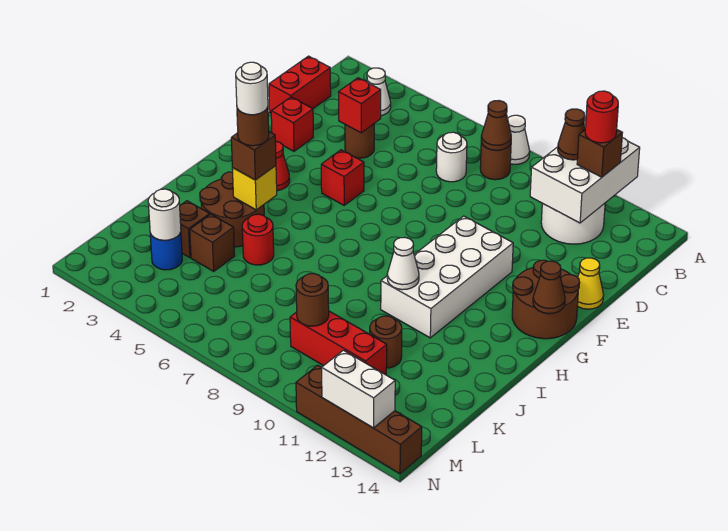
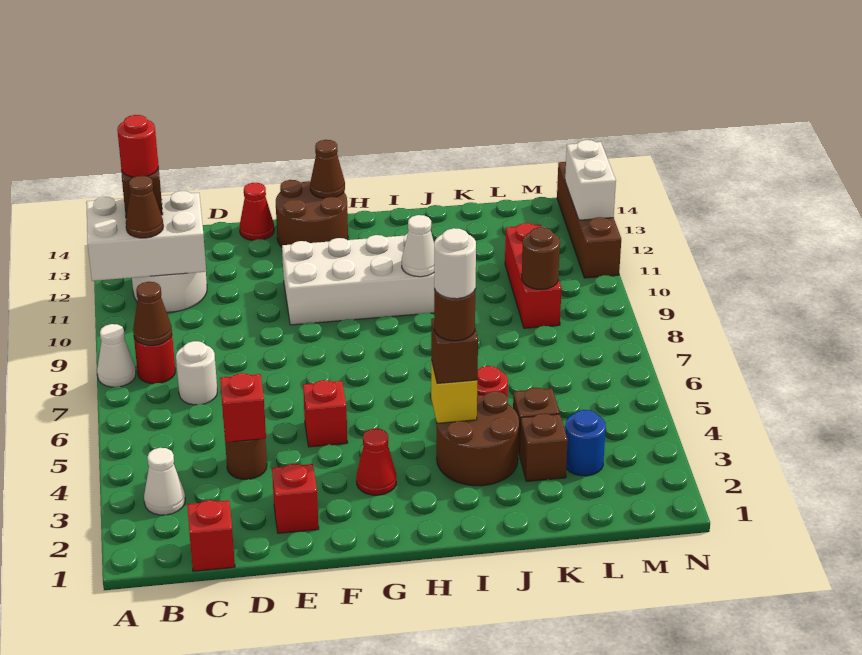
brown round brick B8 level 1 -> red round brick B8 level 1
red brick C1:D1 level 1 -> red brick C1 level 1
yellow cone E14 level 1 -> red cone E14 level 1
brown round brick K11 level 1 -> none
white round brick L3 level 2 -> none

